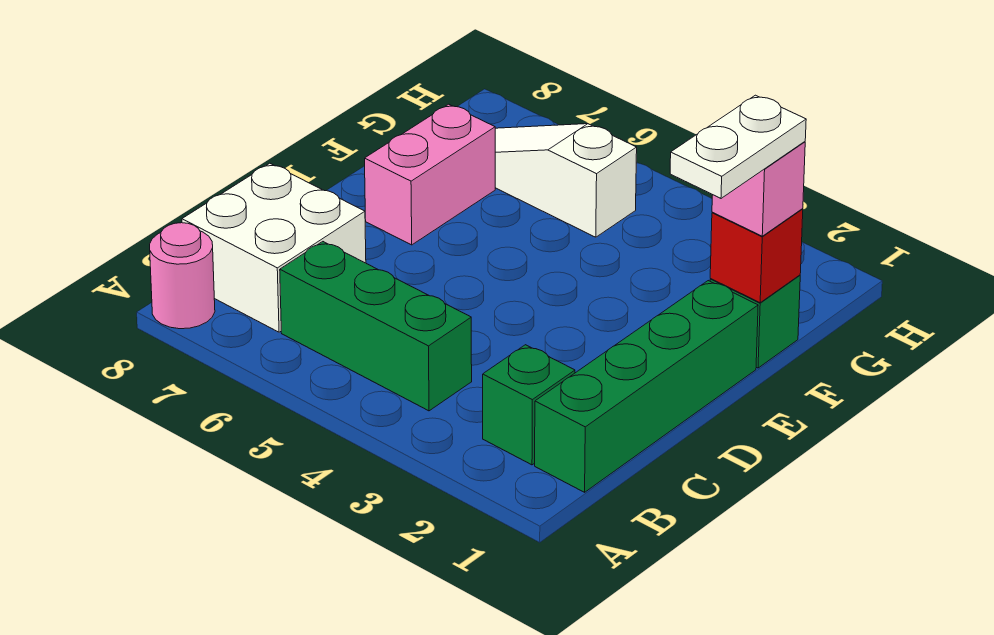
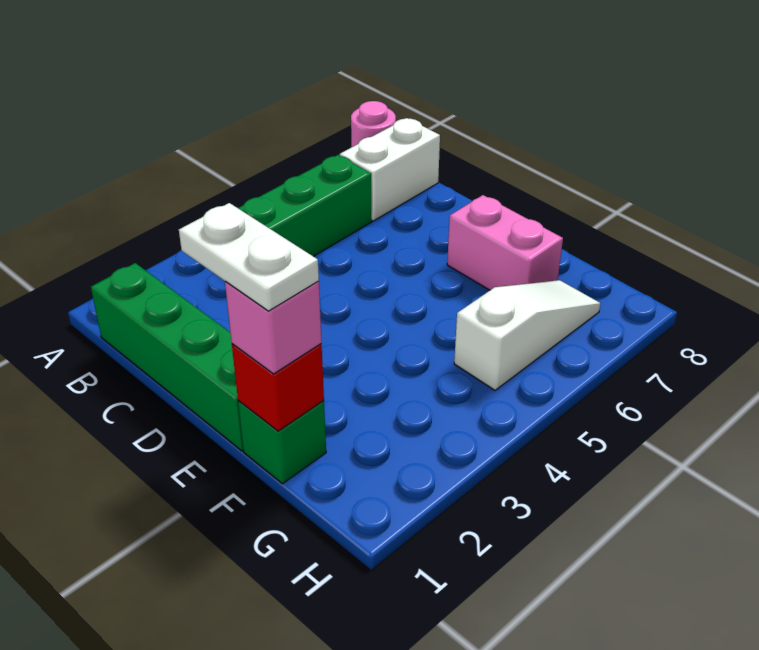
green brick B2 level 1 -> none
white brick B7:C8 level 1 -> white brick B7:B8 level 1

